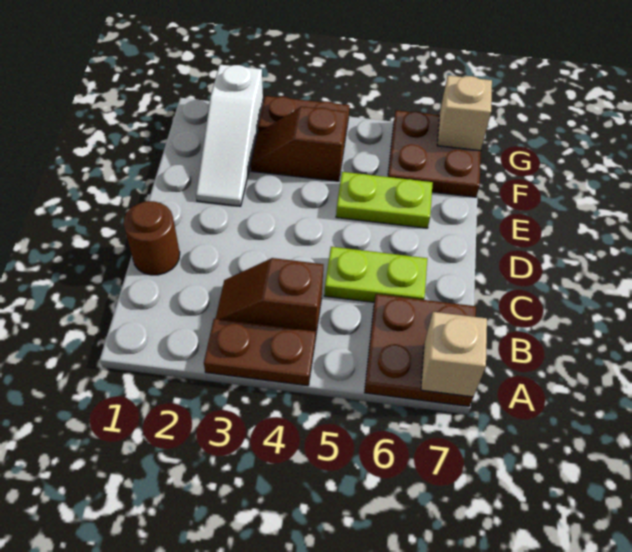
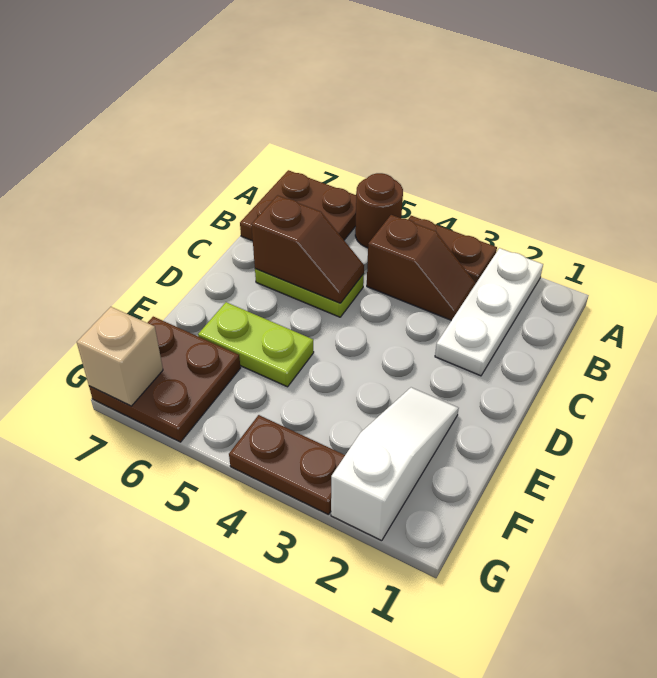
none -> white plate A2:C2 level 1
tan brick A7 level 2 -> none
brown round brick C1 level 1 -> brown round brick A5 level 1
brown slope F3:F4 level 1 top 4 -> brown slope C5:C6 level 2 top 6

